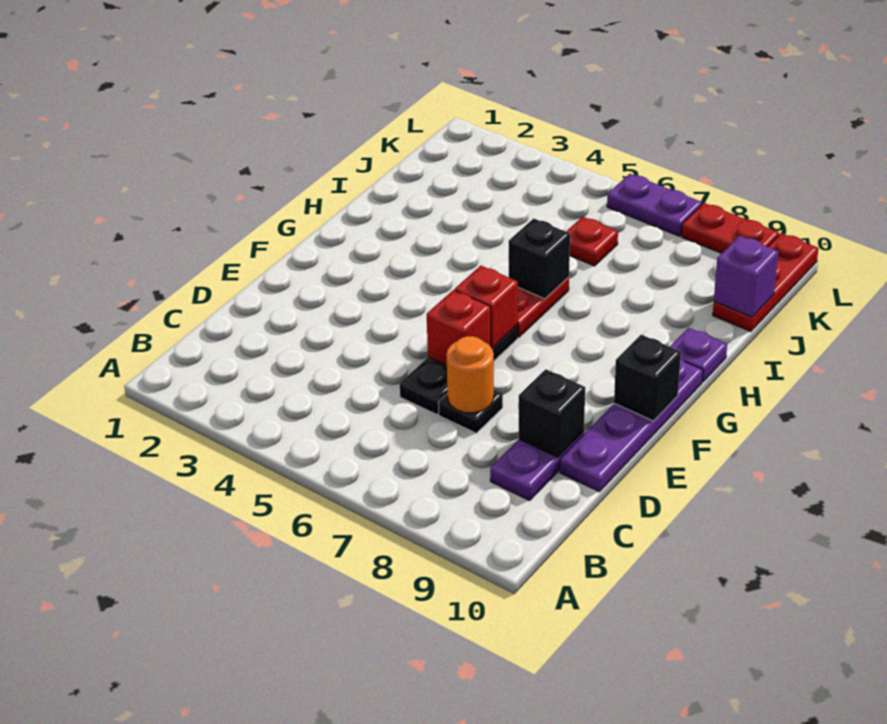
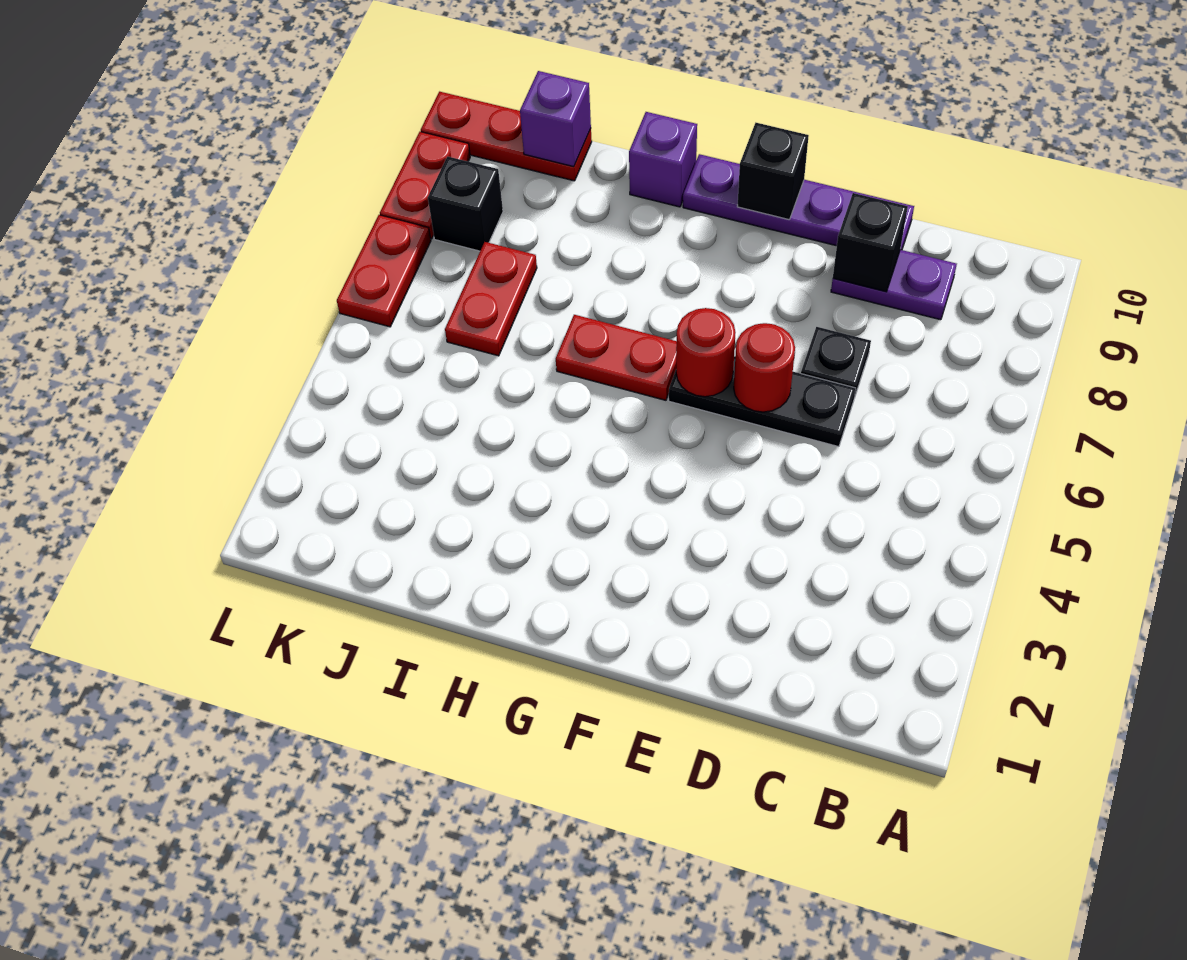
orange round brick D7 level 2 -> none
red brick E6 level 2 -> red round brick E6 level 2
red brick F6 level 2 -> red round brick F6 level 2
black brick H6 level 2 -> black brick K8 level 1
purple plate H10 level 1 -> purple brick H10 level 1
red plate J6 level 1 -> red plate J6:J7 level 1
purple plate L6:L7 level 1 -> red plate L6:L7 level 1

